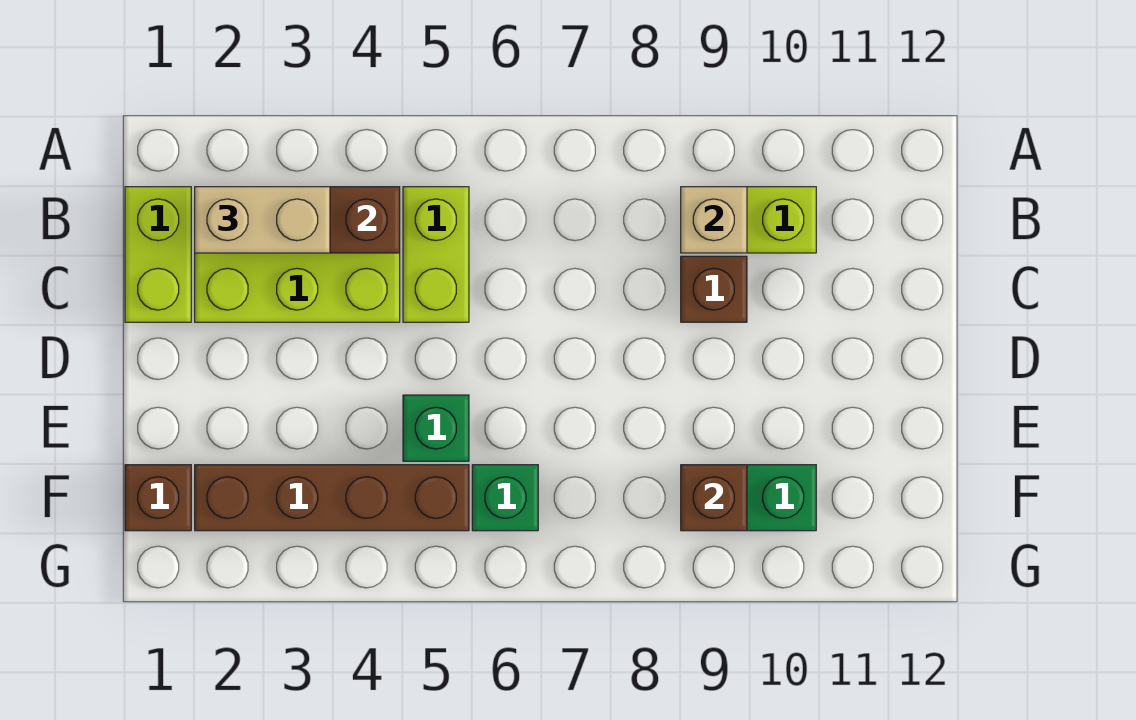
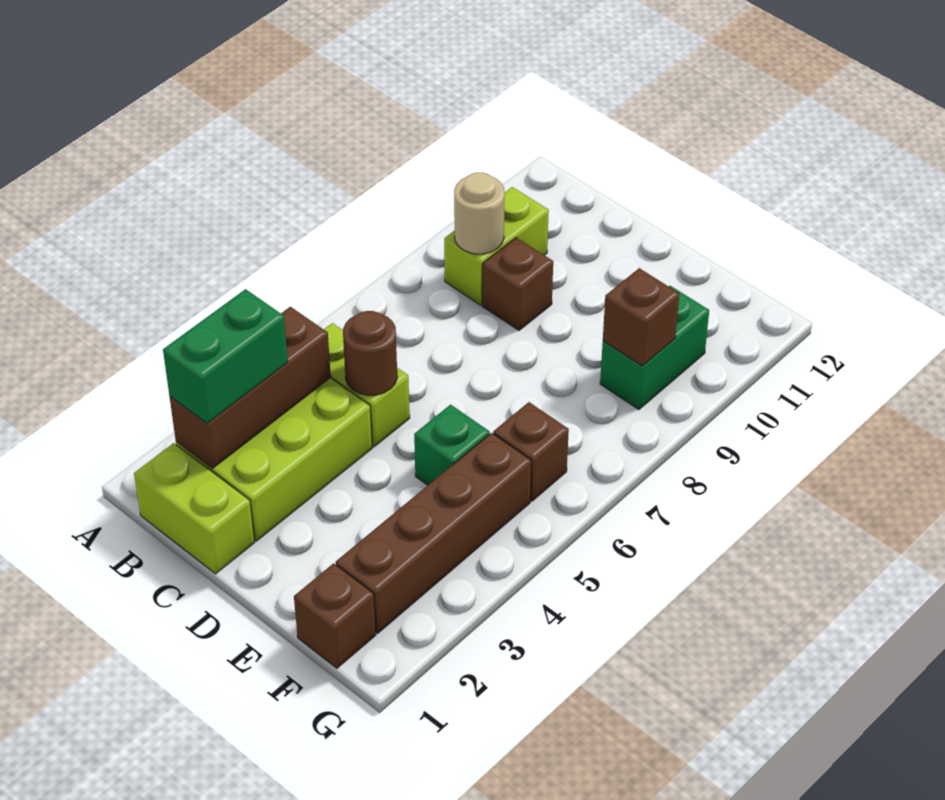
tan brick B2:B3 level 3 -> green brick B2:B3 level 3
tan brick B9 level 2 -> tan round brick B9 level 2
none -> brown round brick C5 level 2
green brick F6 level 1 -> brown brick F6 level 1

